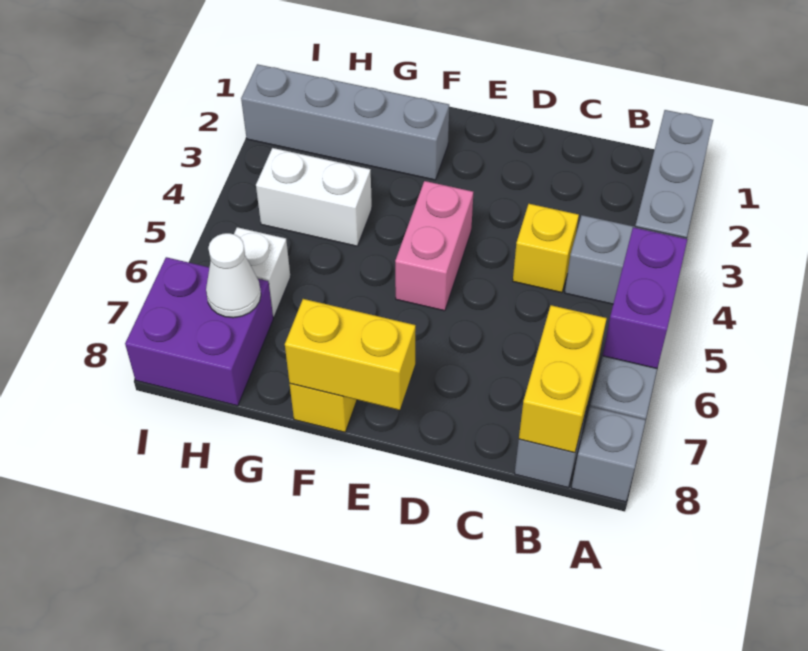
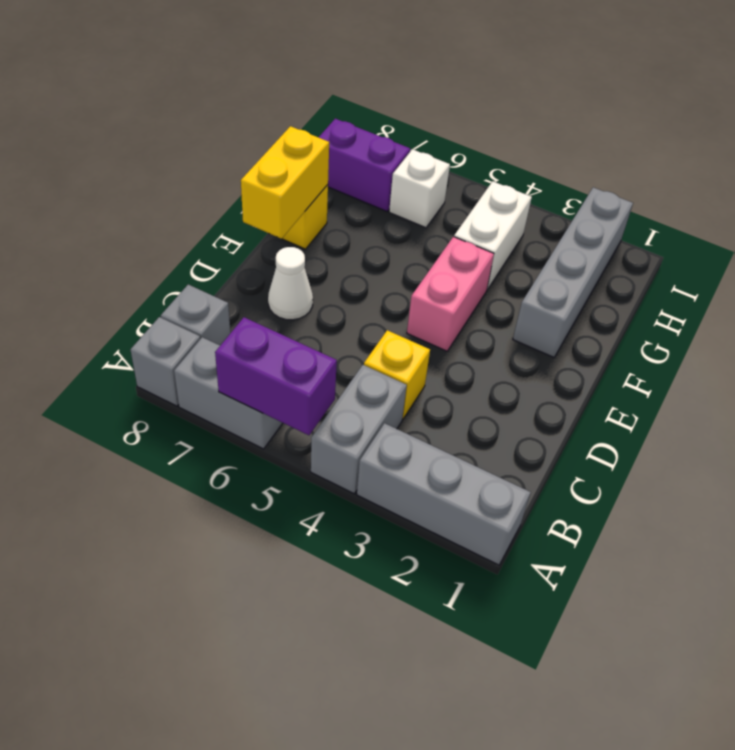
yellow brick B7:B8 level 2 -> none
pink brick E4:E5 level 1 -> pink brick E4:F4 level 1
purple brick H7:I8 level 1 -> purple brick H7:H8 level 1
white cone H7 level 2 -> white cone D7 level 1

